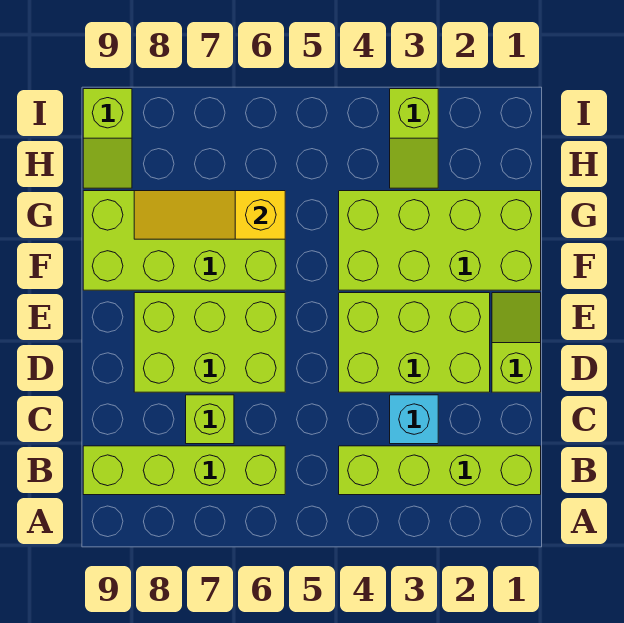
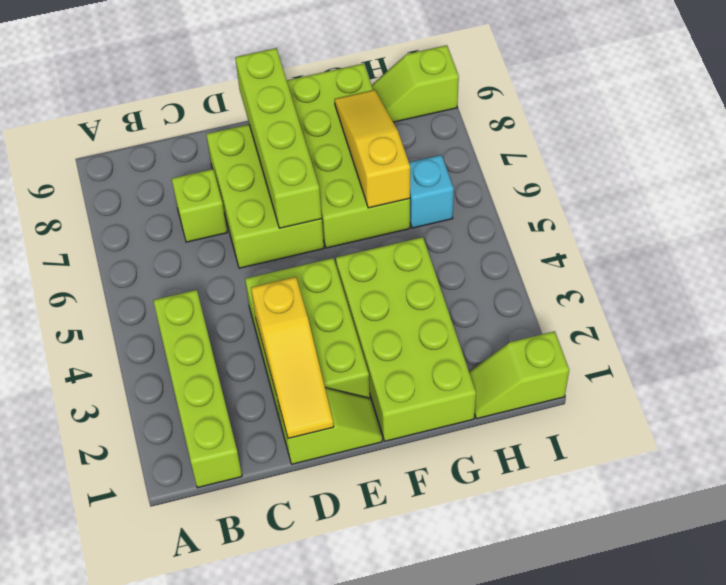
lime brick B6:B9 level 1 -> lime brick E6:E9 level 2
cyan brick C3 level 1 -> cyan brick H6 level 1
none -> yellow slope D1:D3 level 2 top 3
lime slope H3:I3 level 1 top I -> lime slope H1:I1 level 1 top I

